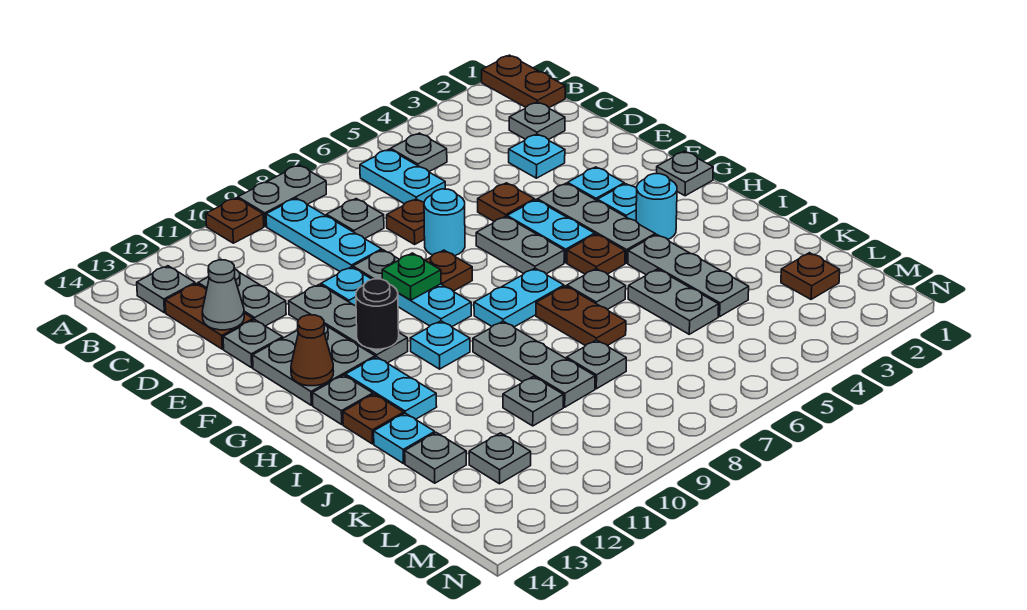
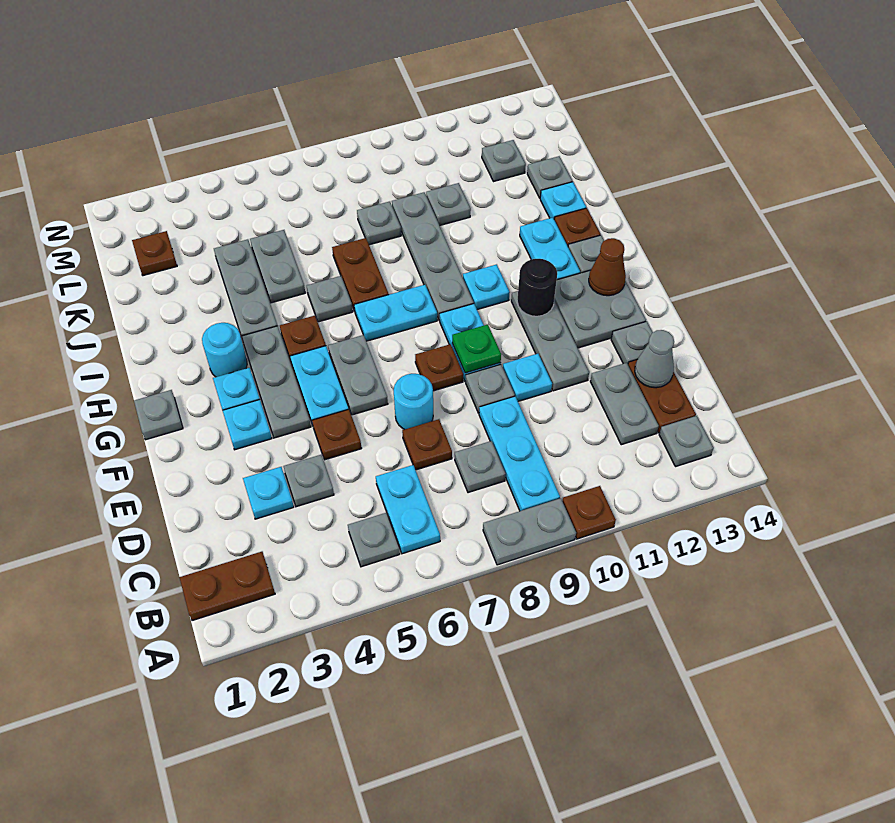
brown plate A1:B1 level 1 -> brown plate B1:B2 level 1
grey plate C2 level 1 -> grey plate D4 level 1
grey plate I9:K9 level 1 -> grey plate H9:K9 level 1

